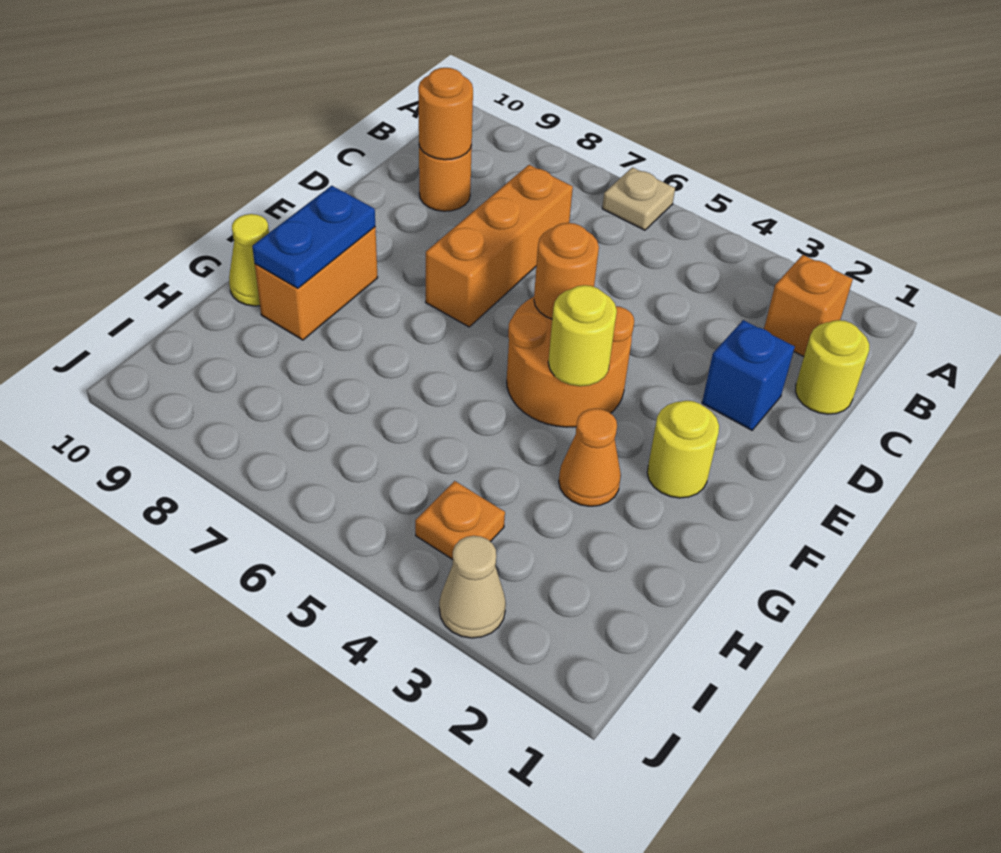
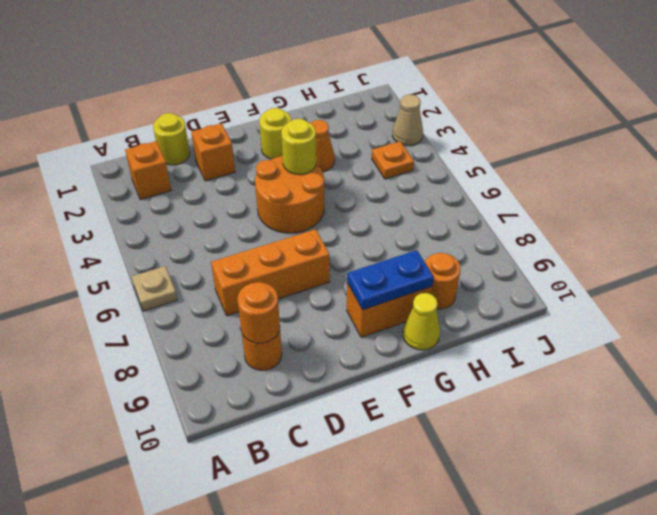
blue brick D2 level 1 -> orange brick D2 level 1
orange round brick E5 level 2 -> orange round brick H9 level 1

